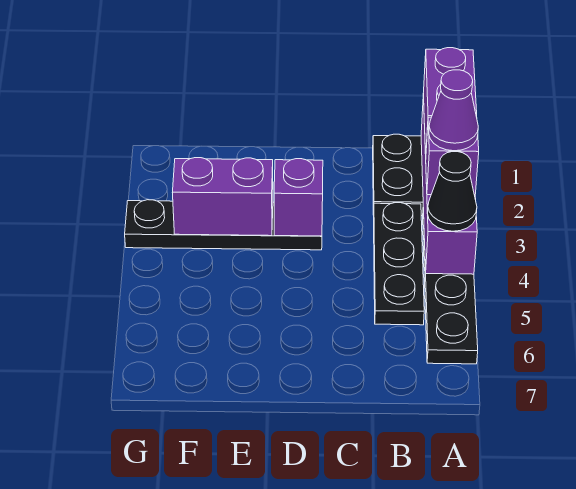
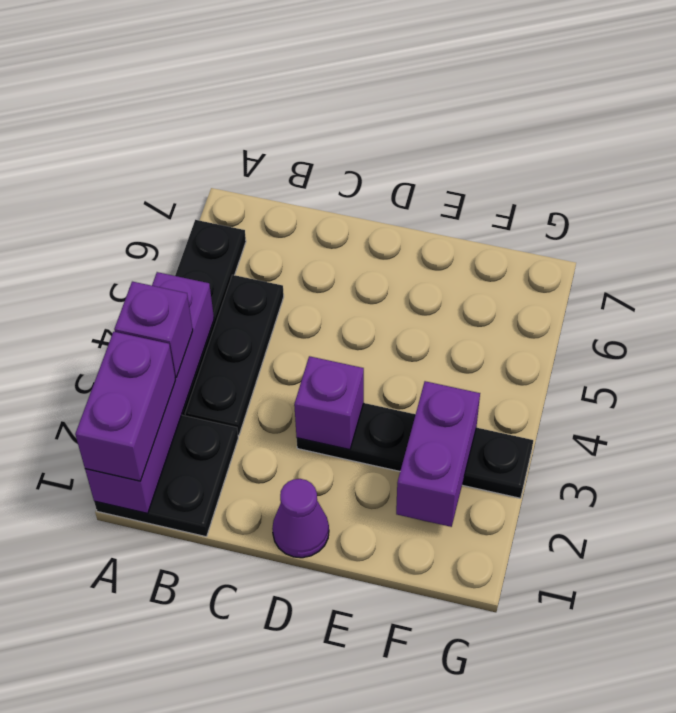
purple cone A3 level 4 -> purple cone D1 level 1
black cone A4 level 3 -> none
purple brick E3:F3 level 2 -> purple brick F2:F3 level 2

